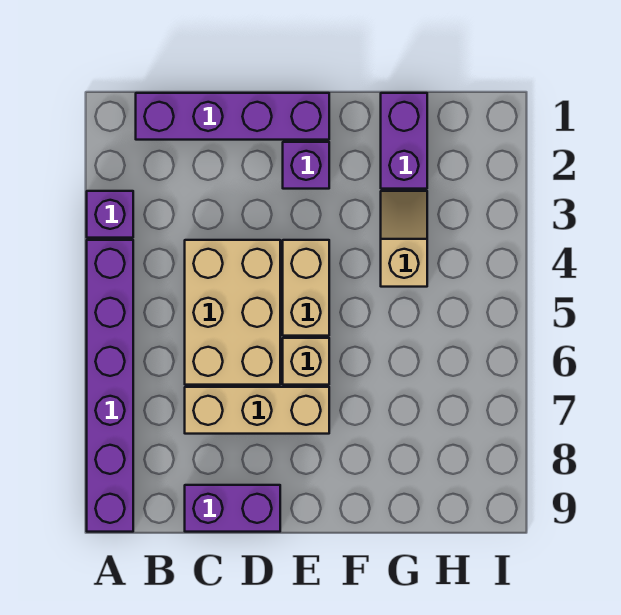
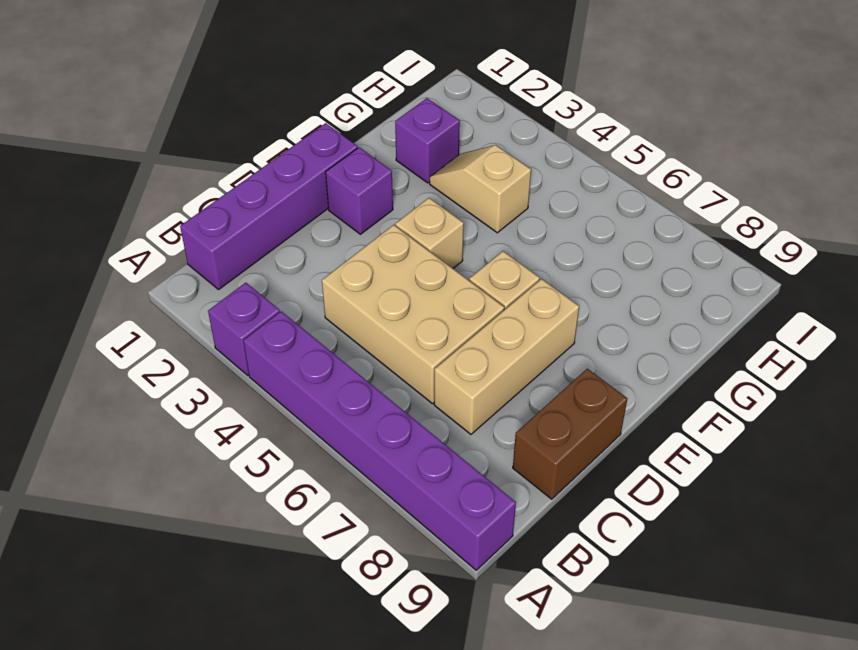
purple brick C9:D9 level 1 -> brown brick C9:D9 level 1
tan brick E4:E5 level 1 -> tan brick E4 level 1
purple brick G1:G2 level 1 -> purple brick G2 level 1

